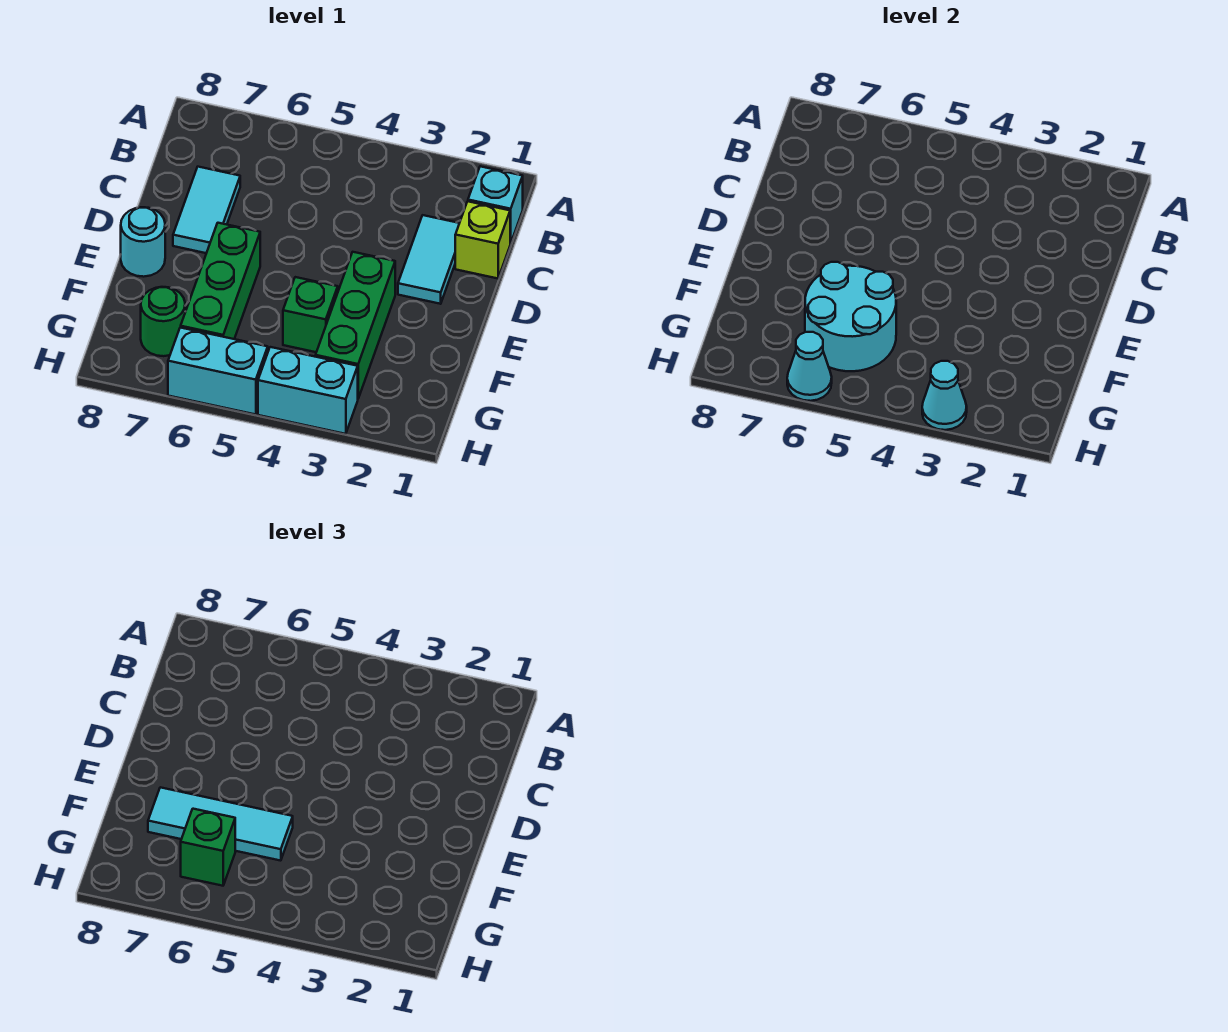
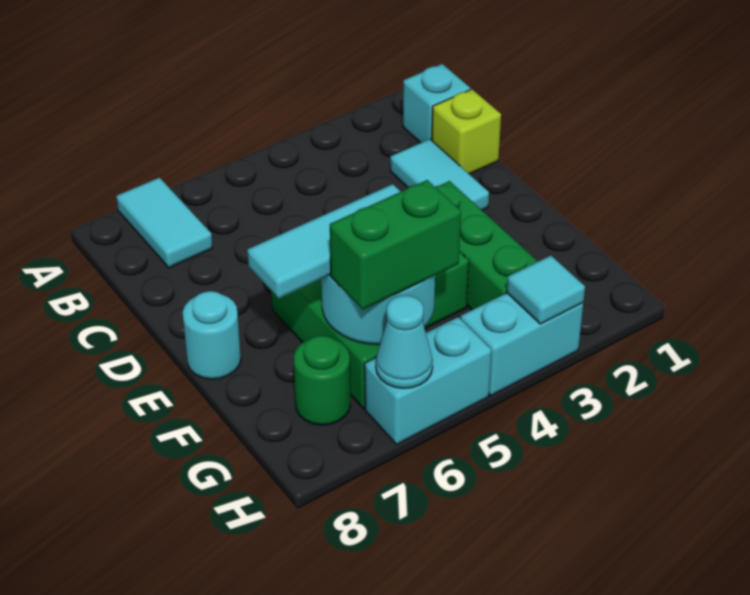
cyan tile C7:D7 level 1 -> cyan tile A7:B7 level 1
green brick G6 level 3 -> green brick G5:G6 level 3
cyan cone H3 level 2 -> cyan tile H3 level 2

